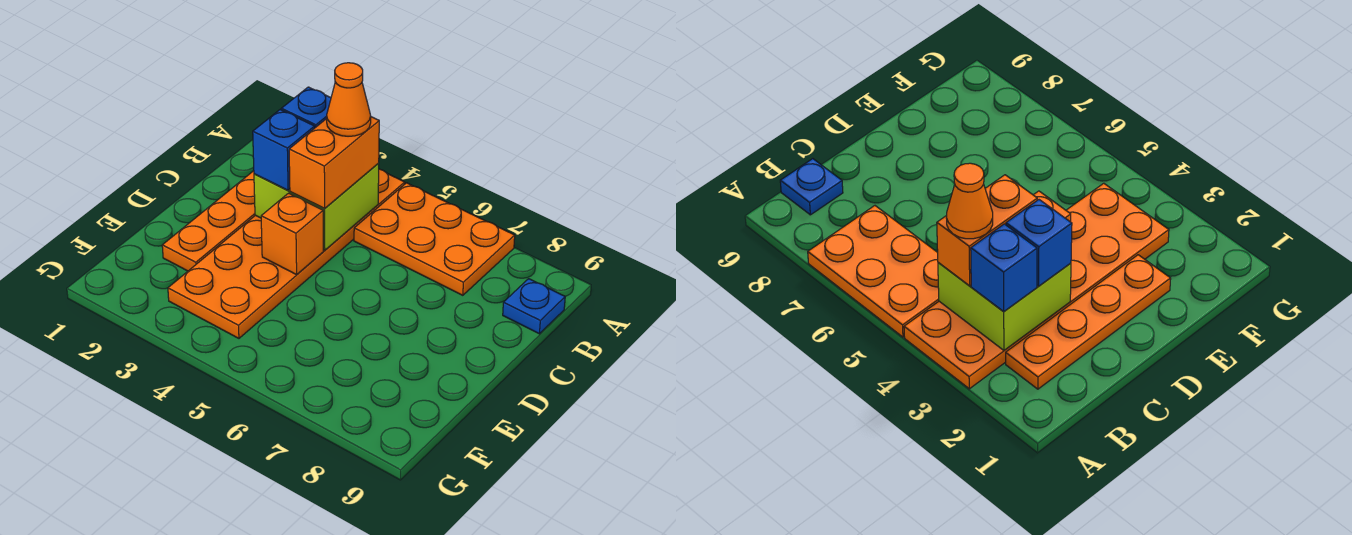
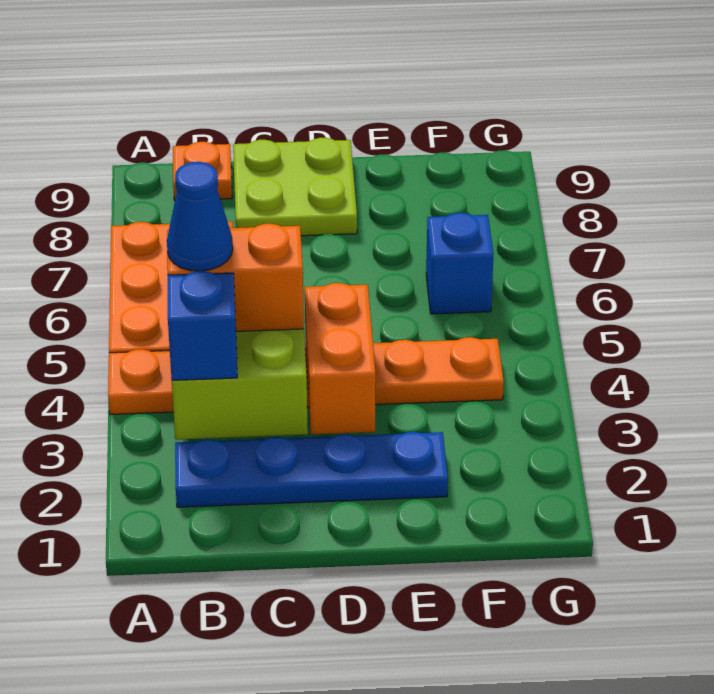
orange plate A3:F4 level 1 -> orange plate A4:F4 level 1
orange plate B2:E2 level 1 -> blue plate B2:E2 level 1
orange cone B4 level 4 -> blue cone B4 level 4
blue plate B9 level 1 -> orange plate B9 level 1
blue brick C3 level 3 -> blue brick F6 level 1
none -> lime plate C8:D9 level 1
orange brick D4 level 2 -> orange brick D3:D4 level 2

